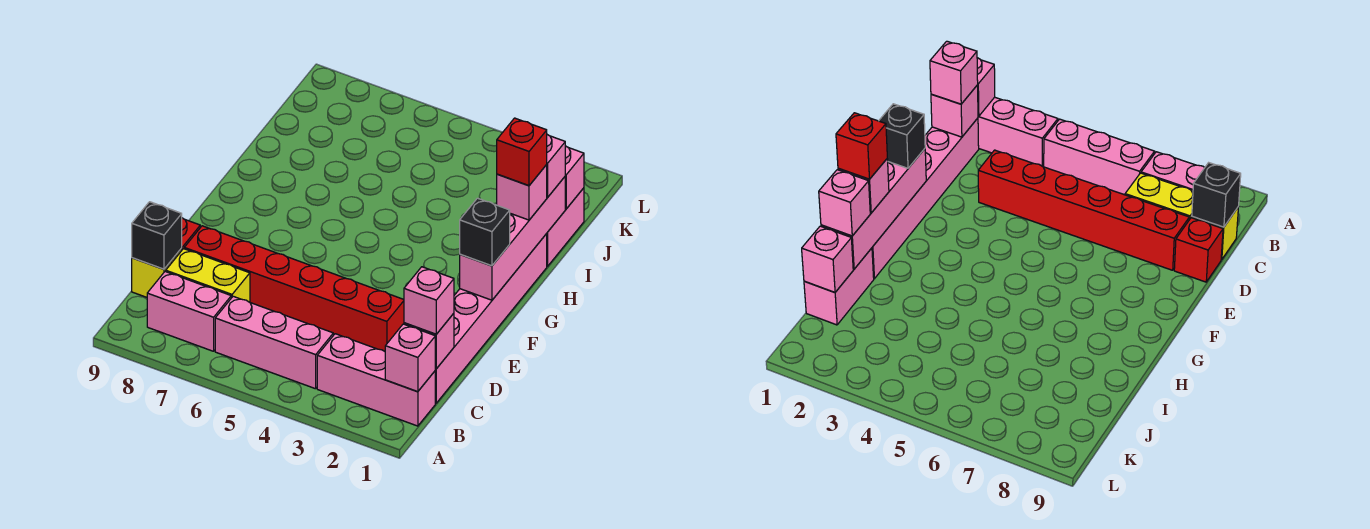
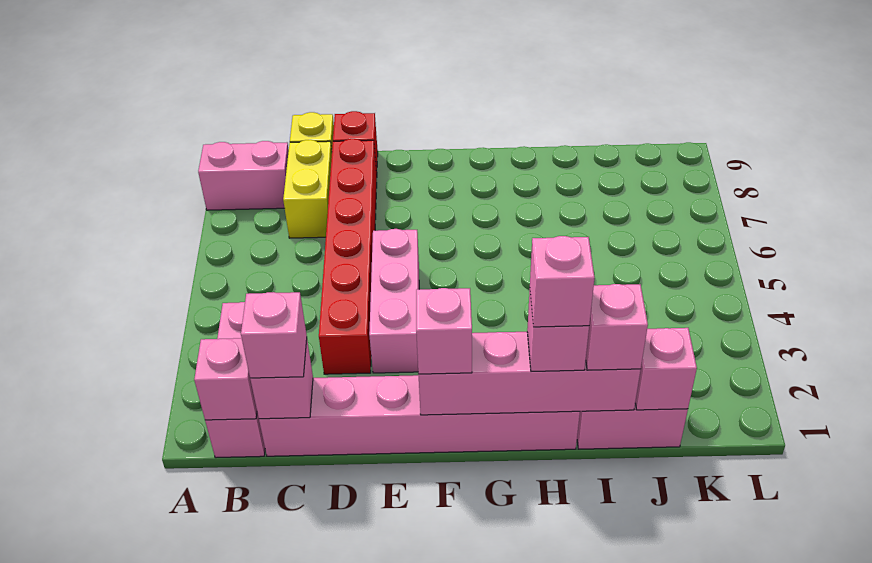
pink brick B4:B6 level 1 -> pink brick E3:E5 level 1
pink brick B7:B8 level 1 -> pink brick A8:B8 level 1
black brick C9 level 2 -> none
black brick F1 level 3 -> pink brick F1 level 3
red brick H1 level 4 -> pink brick H1 level 4

